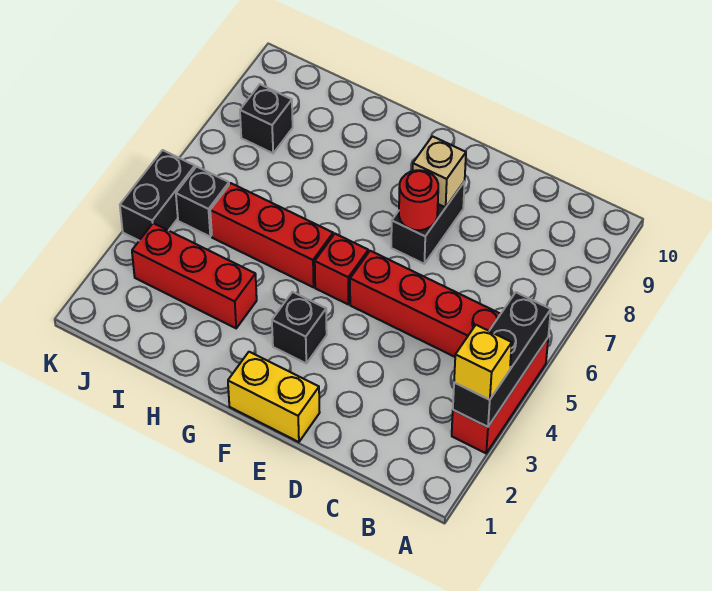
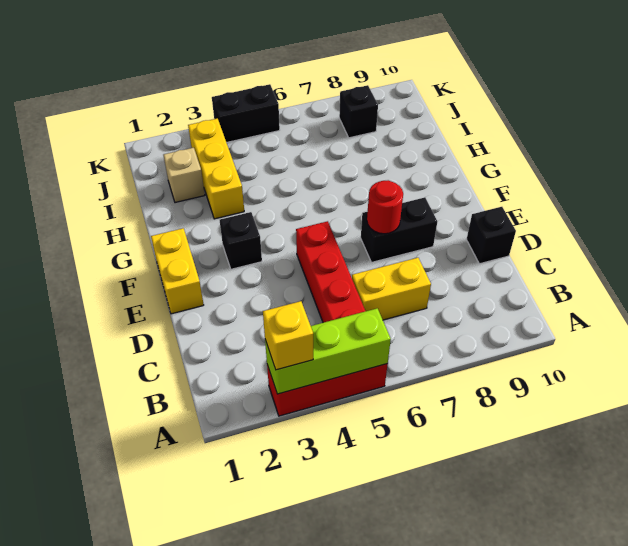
black brick A3:A5 level 2 -> lime brick A3:A5 level 2
none -> yellow brick C6:C7 level 1
tan brick E8 level 2 -> tan brick I2 level 1
red brick F5 level 1 -> none
red brick G5:I5 level 1 -> none
red brick H3:J3 level 1 -> yellow brick H3:J3 level 1
black brick J5 level 1 -> black brick D10 level 1

